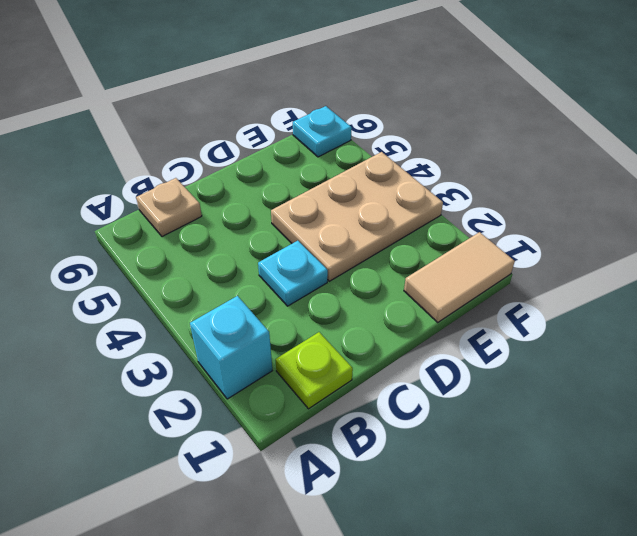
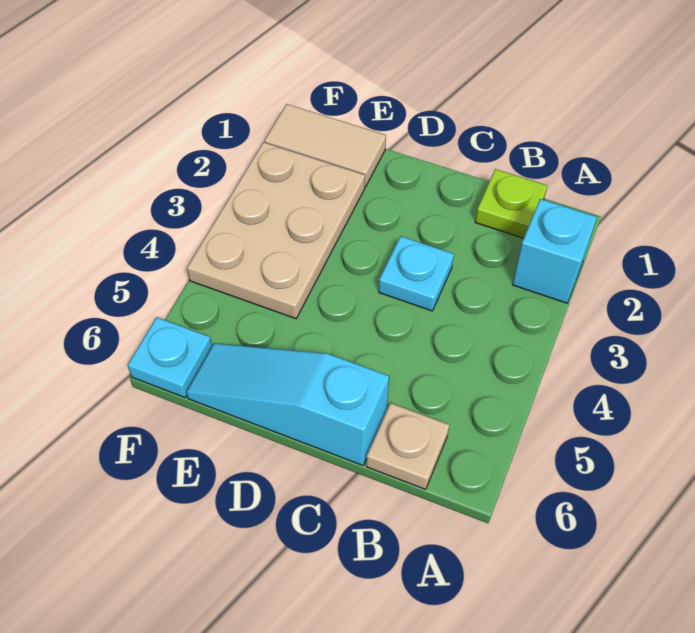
none -> cyan slope C6:E6 level 1 top C
tan plate D3:F4 level 1 -> tan plate E2:F4 level 1

